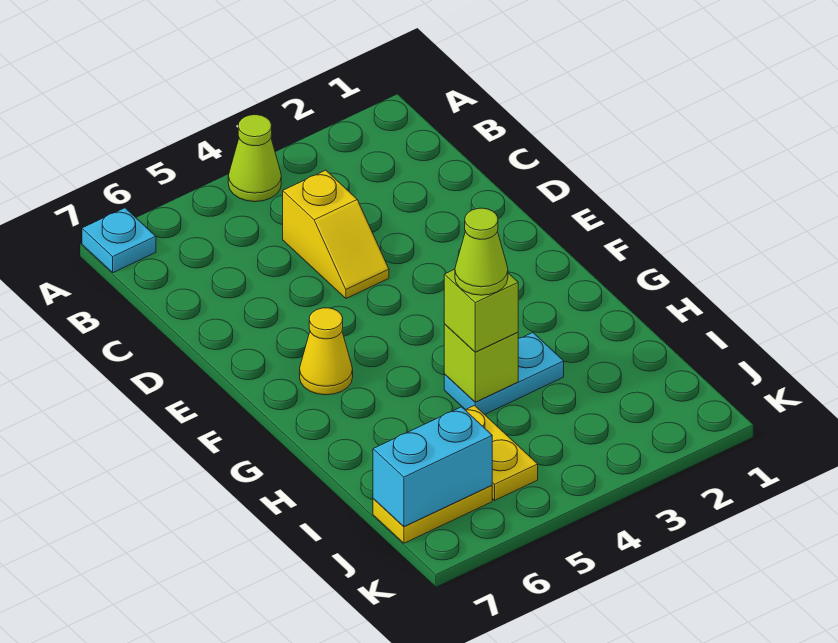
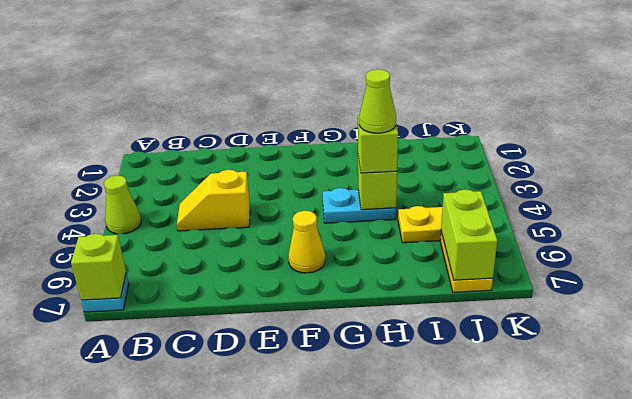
none -> lime brick A7 level 2
yellow slope C4:D4 level 1 top C -> yellow slope C4:D4 level 1 top D
cyan plate H3:H4 level 1 -> cyan plate G4:H4 level 1
cyan brick J6:J7 level 2 -> lime brick J6:J7 level 2

